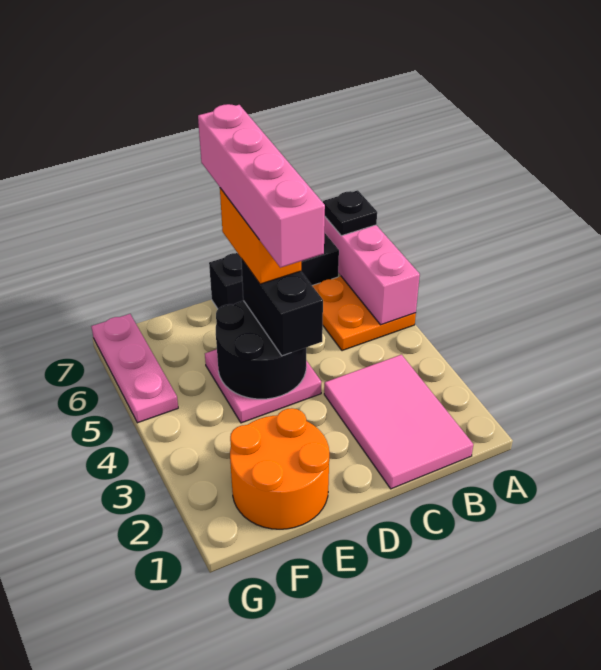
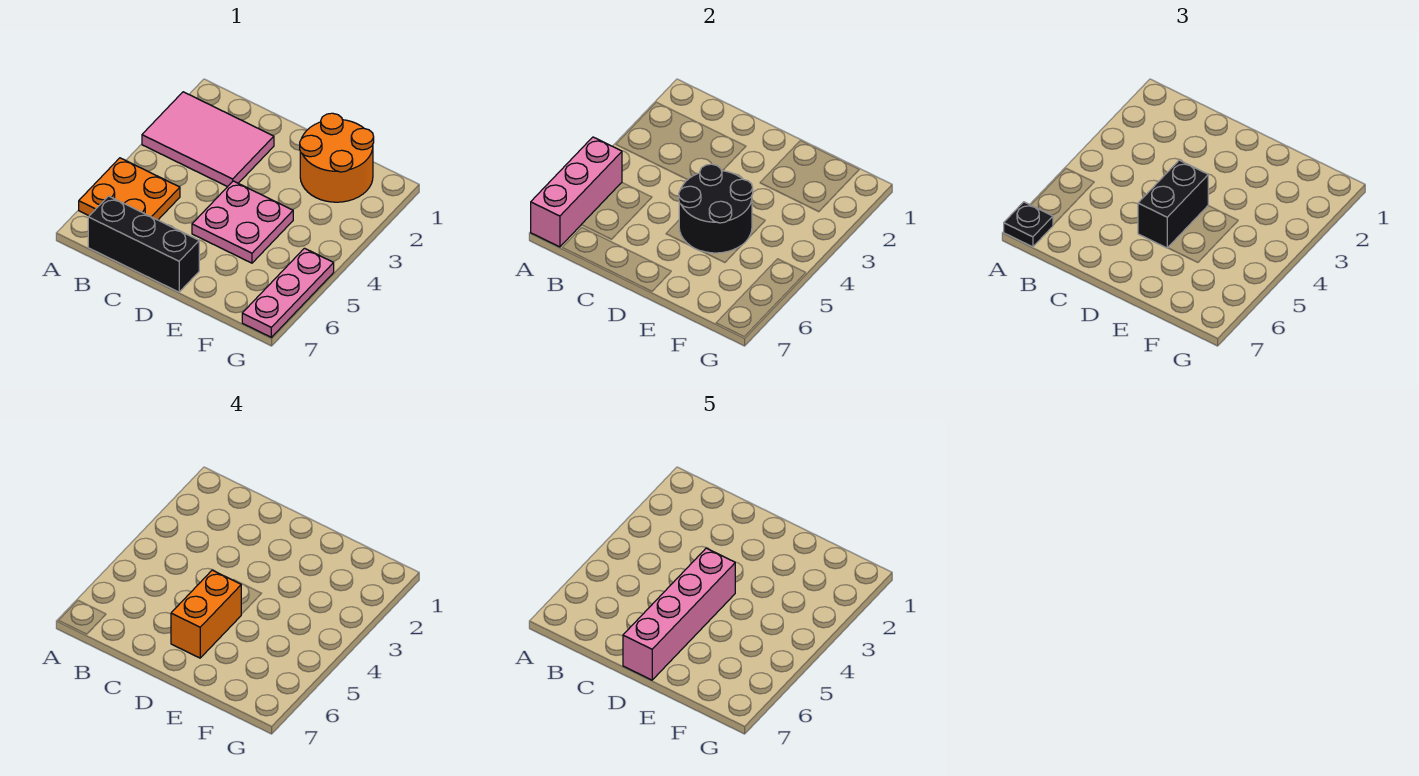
pink tile B1:C3 level 1 -> pink tile A2:C3 level 1

